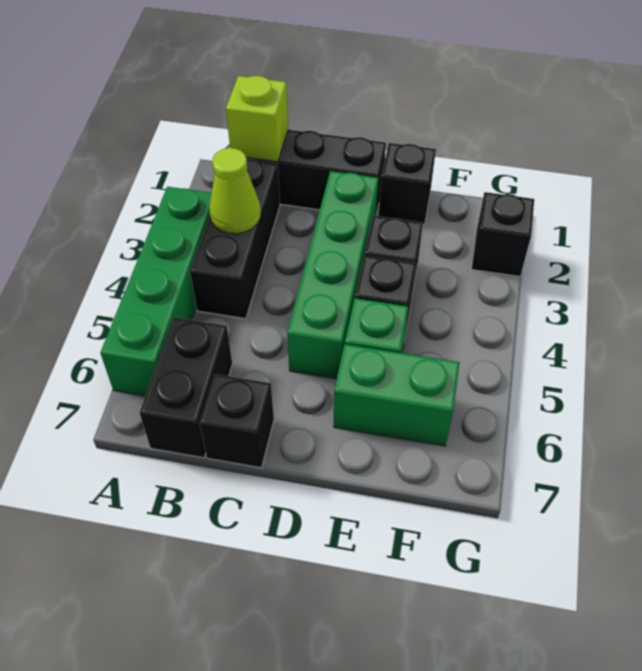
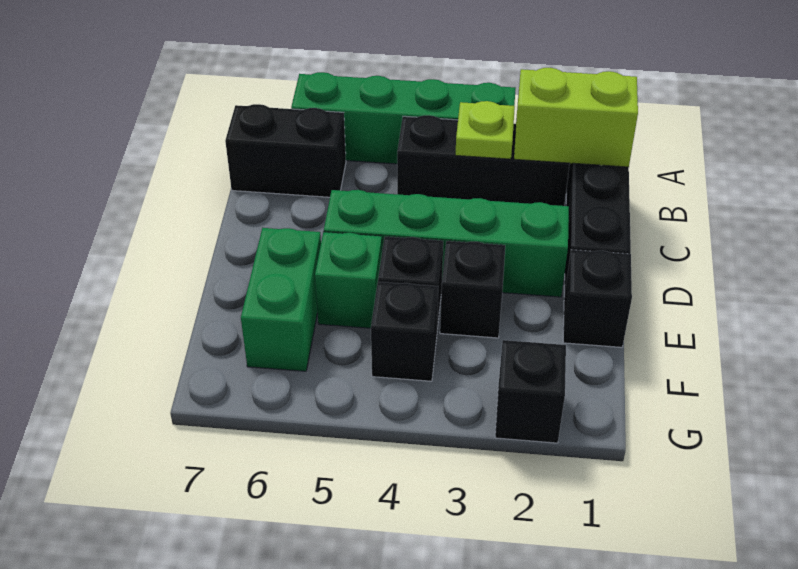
lime brick B1 level 2 -> lime brick B1:B2 level 2
lime cone B3 level 2 -> lime plate B3 level 2
black brick C7 level 1 -> black brick F4 level 1

